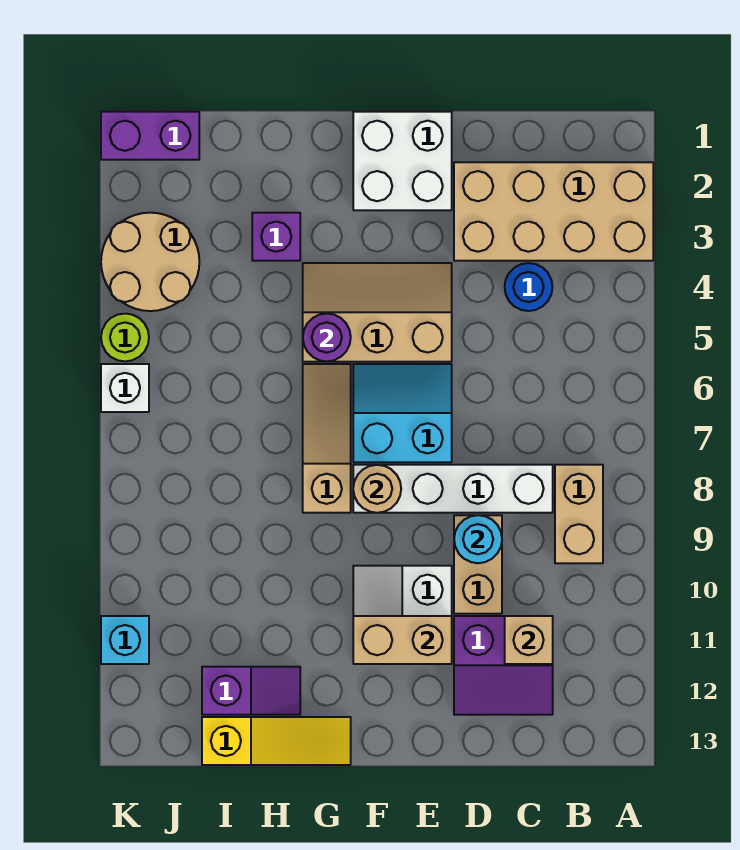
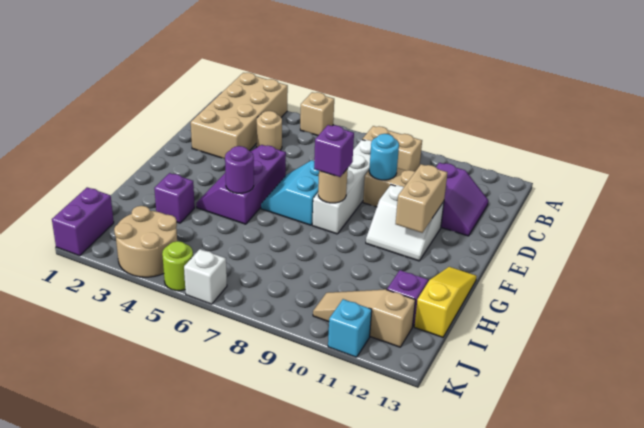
blue round brick C4 level 1 -> tan round brick C4 level 1
tan brick C11 level 2 -> tan brick A5 level 1
white brick E1:F2 level 1 -> none
tan slope E4:G5 level 1 top 5 -> purple slope E4:G5 level 1 top 5
none -> purple brick F8 level 3
tan slope G6:G8 level 1 top 8 -> tan slope J10:J12 level 1 top 12

